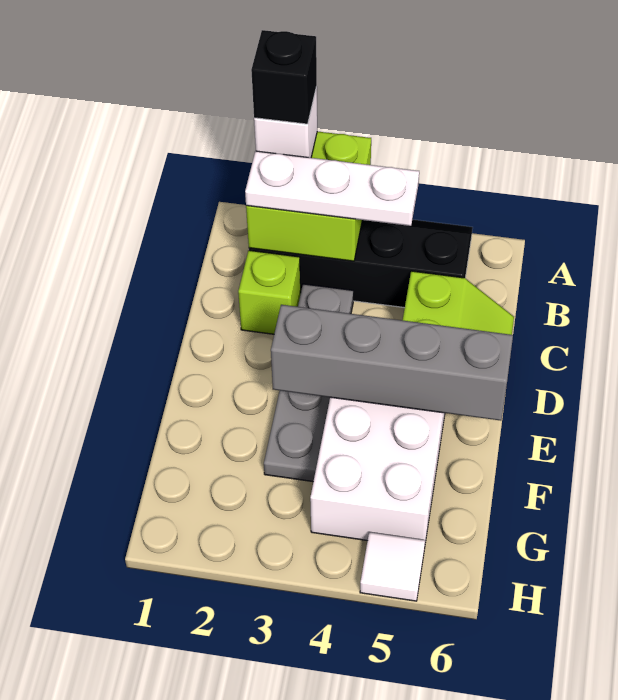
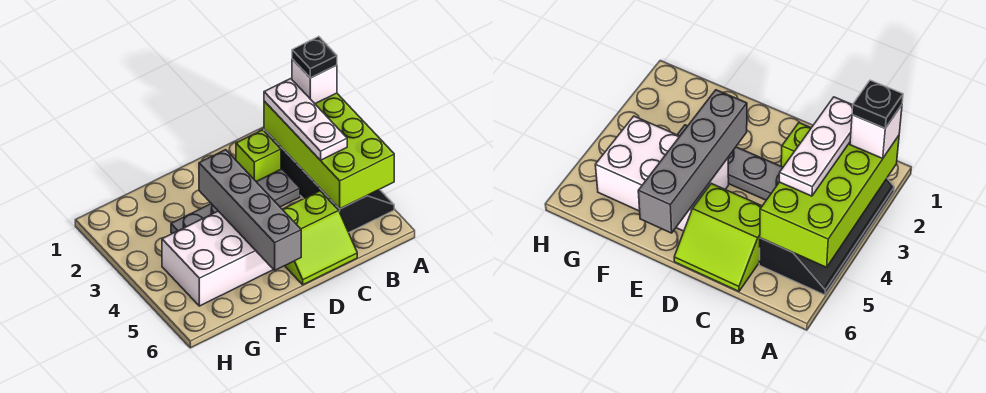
lime brick A2:B3 level 2 -> lime brick A2:B5 level 2
black brick A2 level 4 -> black plate A2 level 4
white tile H5 level 1 -> none

